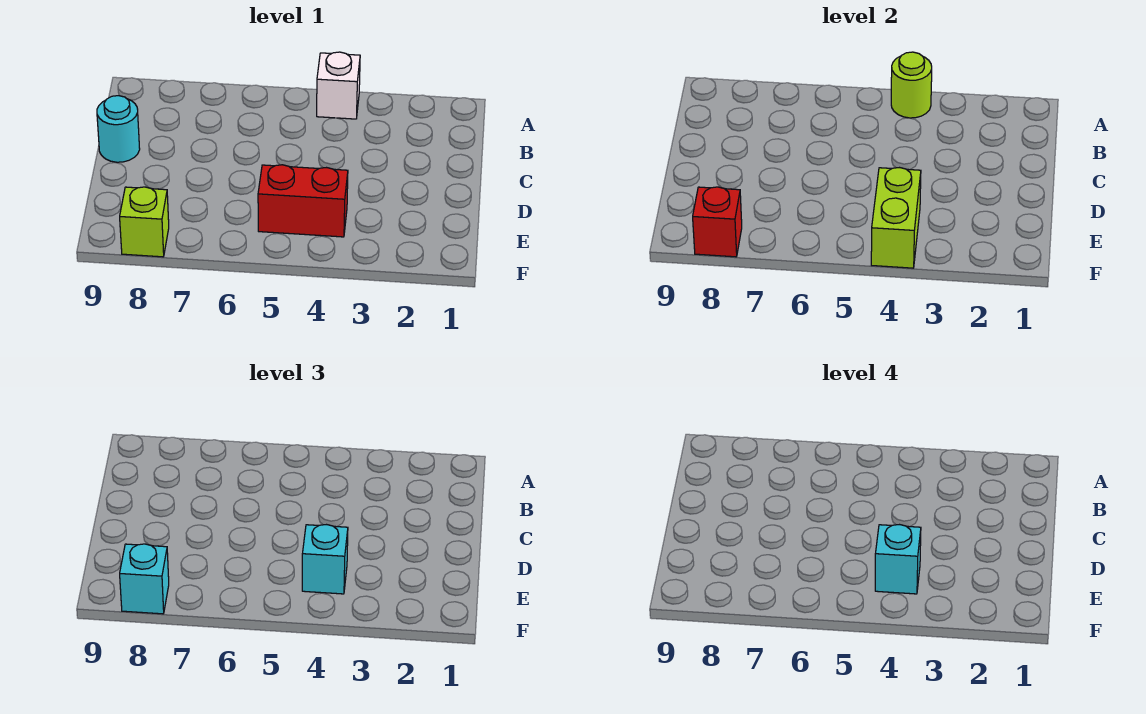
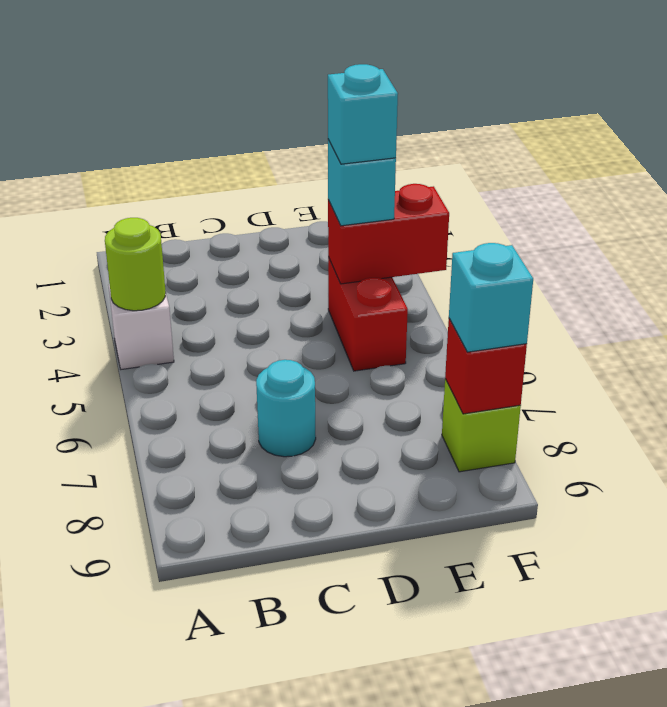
cyan round brick C9 level 1 -> cyan round brick C7 level 1
lime brick E4:F4 level 2 -> red brick E4:F4 level 2

